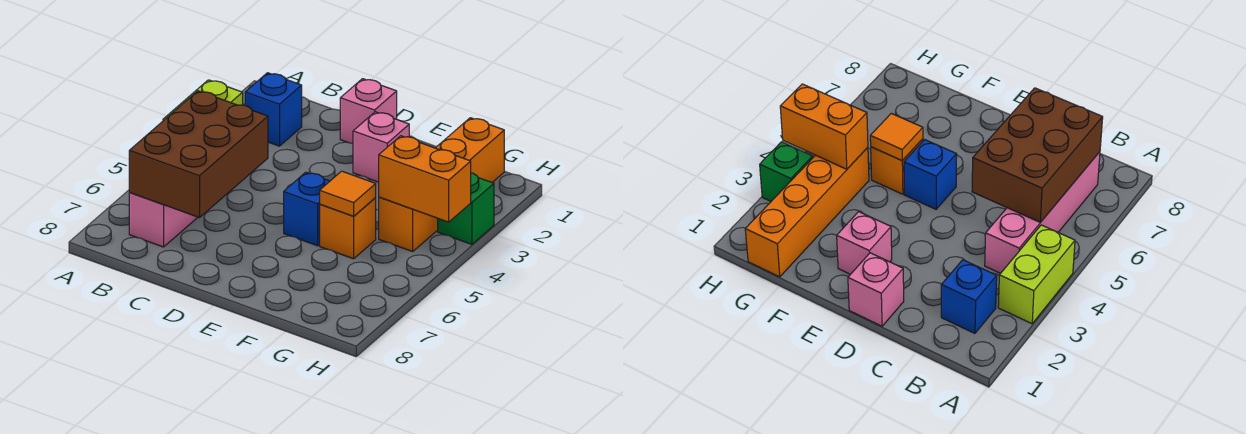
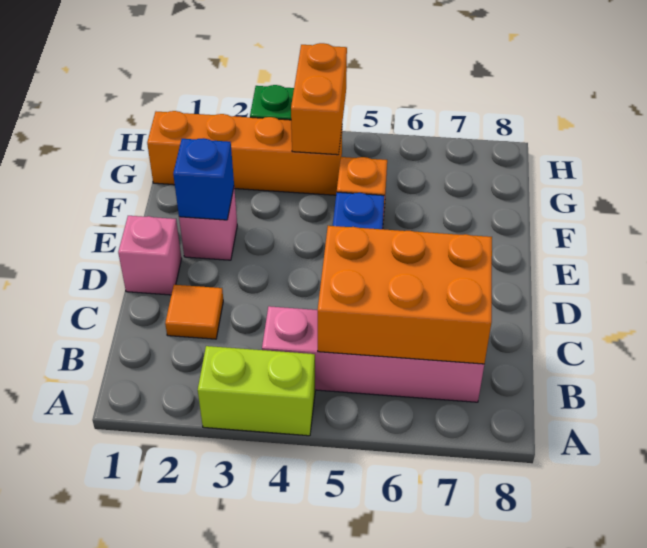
blue brick B2 level 1 -> blue brick E2 level 2
brown brick B5:C7 level 2 -> orange brick B5:C7 level 2
orange tile F5 level 2 -> orange tile C2 level 1

